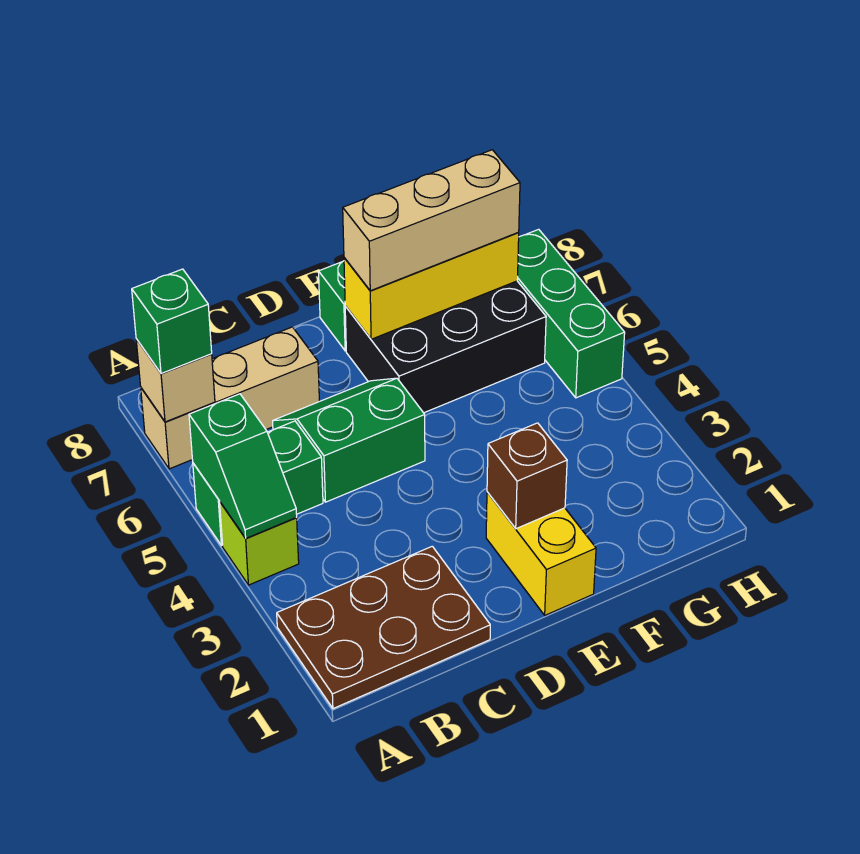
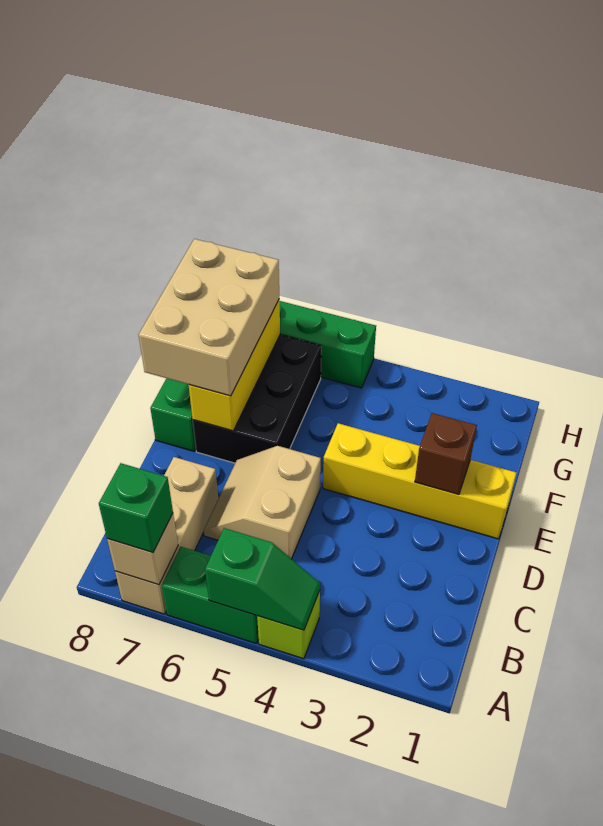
brown plate A1:C2 level 1 -> none
green brick A5:B5 level 1 -> green brick A5:A6 level 1
green slope C5:D6 level 1 top 5 -> tan slope C5:D6 level 1 top 5
yellow brick E1:E2 level 1 -> yellow brick E1:E4 level 1
tan brick E7:G7 level 3 -> tan brick E7:G8 level 3

